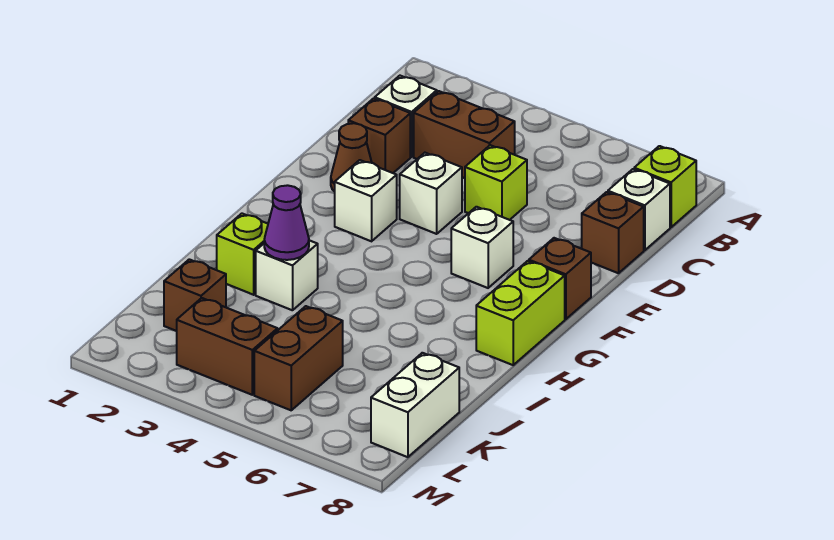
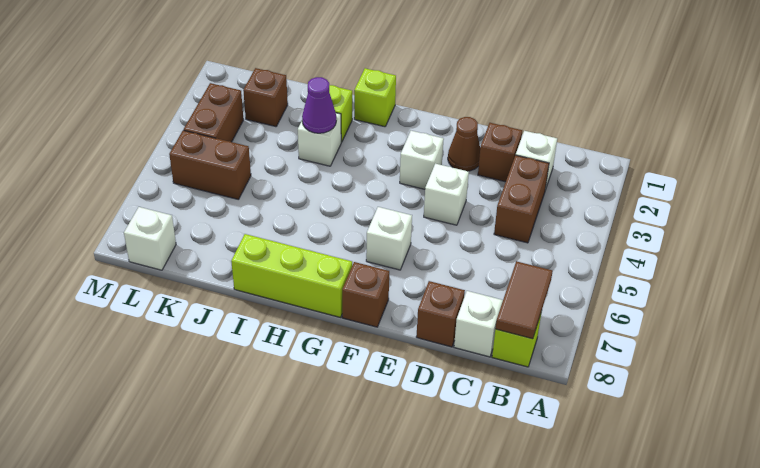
none -> brown tile B7:B8 level 2
lime brick D5 level 1 -> lime brick H1 level 1
lime brick G8:H8 level 1 -> lime brick G8:I8 level 1
white brick K8:L8 level 1 -> white brick L8 level 1

